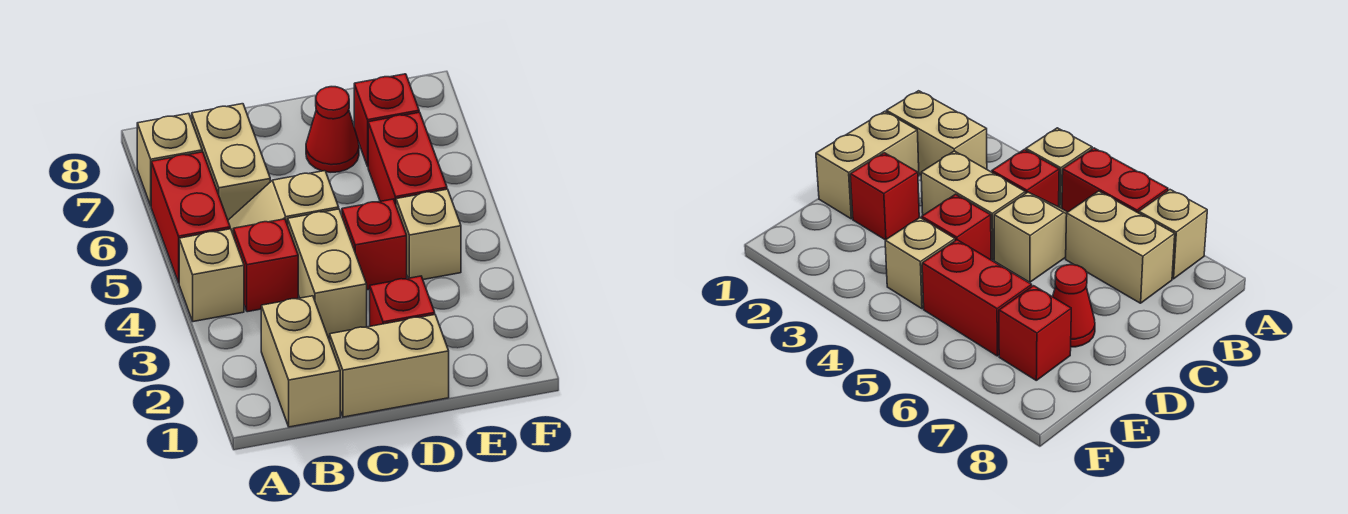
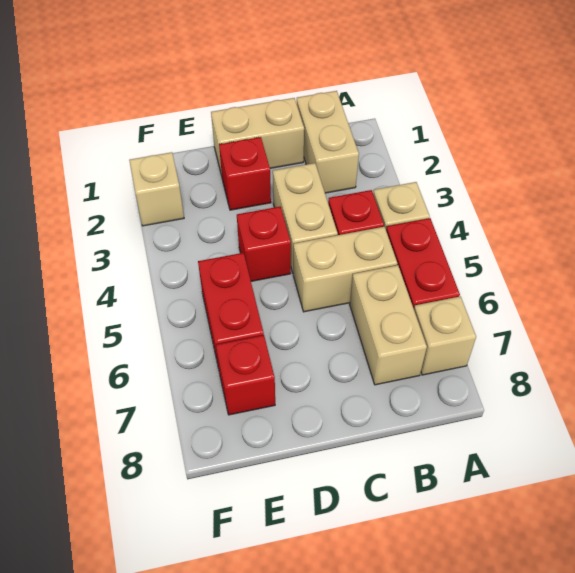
tan slope B5:C5 level 1 top C -> tan brick B5:C5 level 1
red cone D7 level 1 -> none
tan brick E4 level 1 -> tan brick F2 level 1

